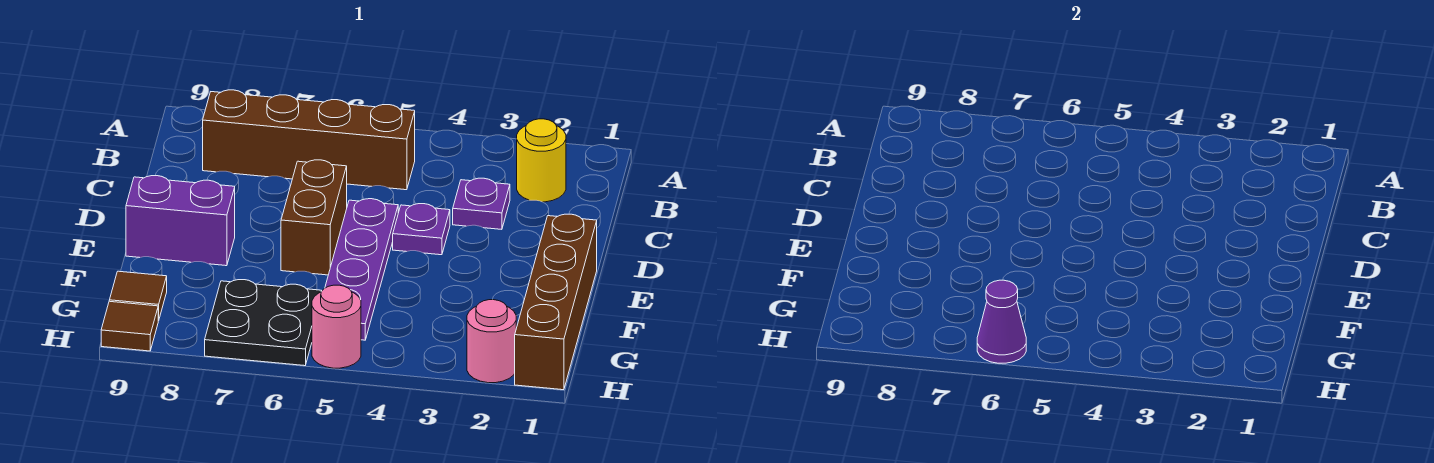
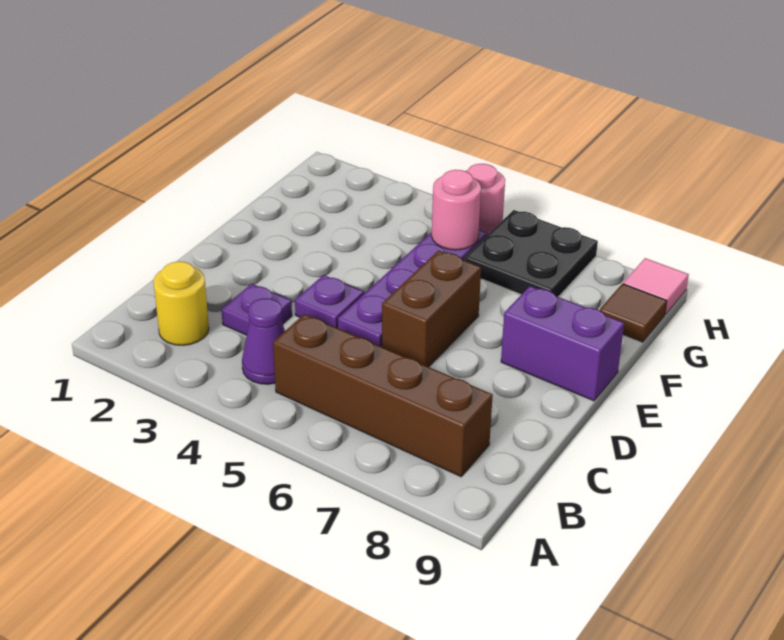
brown brick E1:H1 level 1 -> none
pink round brick H2 level 1 -> pink round brick G5 level 2
purple cone H6 level 2 -> purple cone B4 level 1
brown tile H9 level 1 -> pink tile H9 level 1

